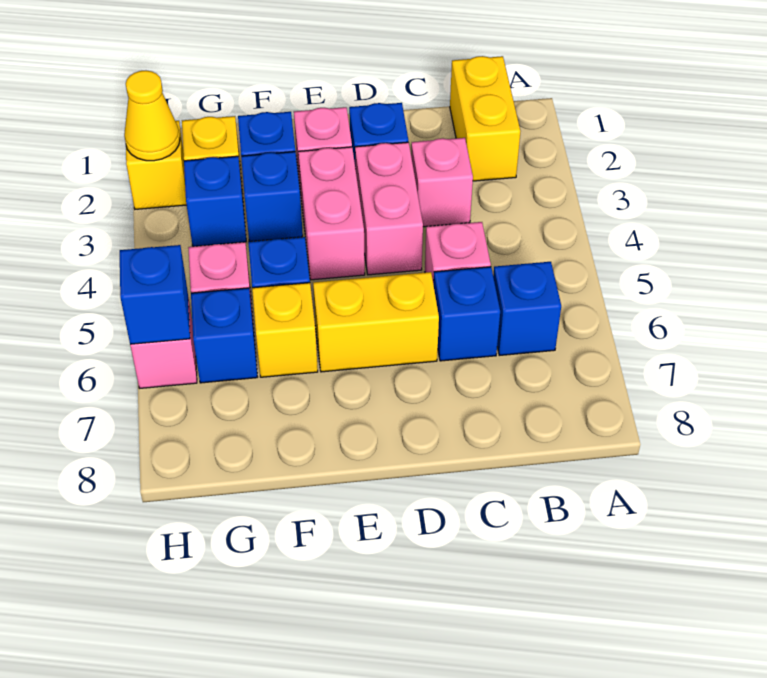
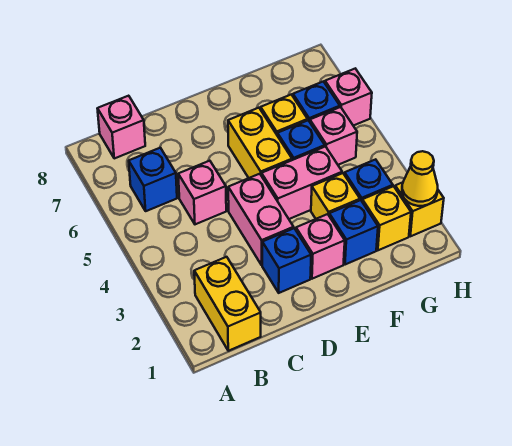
pink brick C3 level 1 -> pink brick B8 level 1
blue brick C6 level 1 -> none
yellow brick D6:E6 level 1 -> yellow brick E5:E6 level 1
pink brick E3:E4 level 1 -> pink brick E4:F4 level 1
blue brick F3 level 1 -> yellow brick F3 level 1
blue brick H6 level 2 -> none

